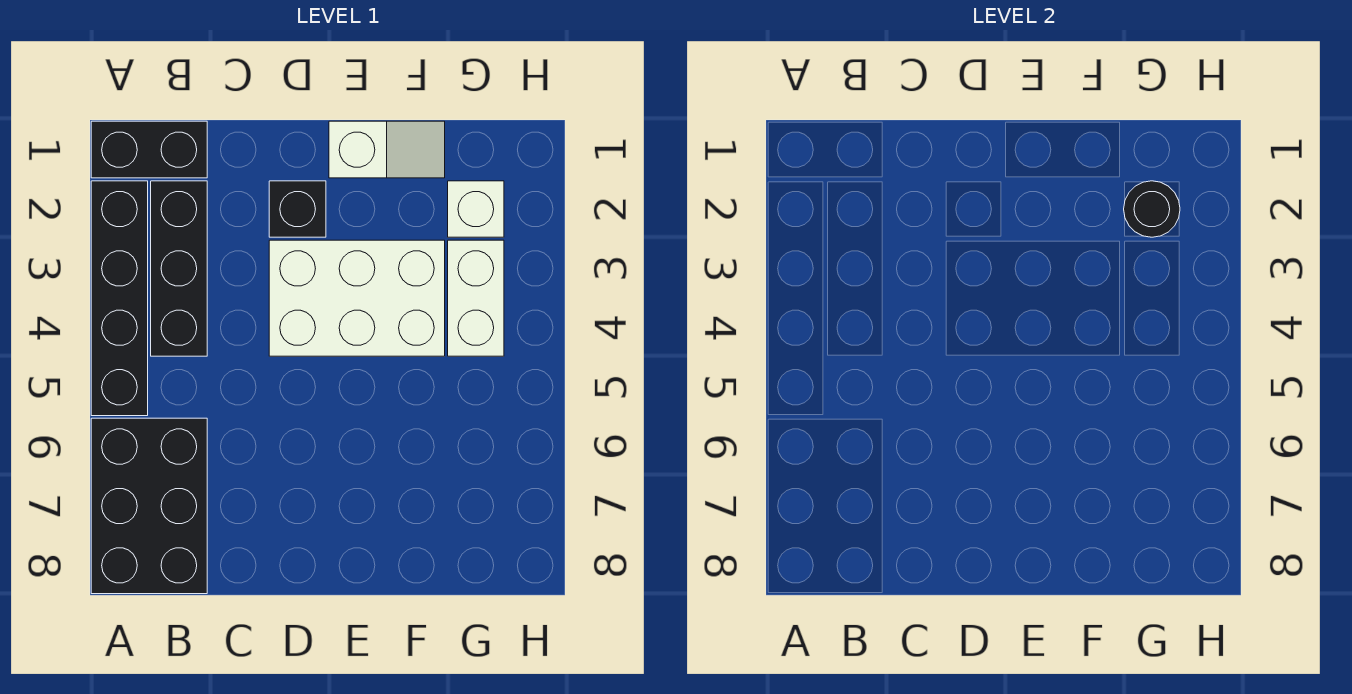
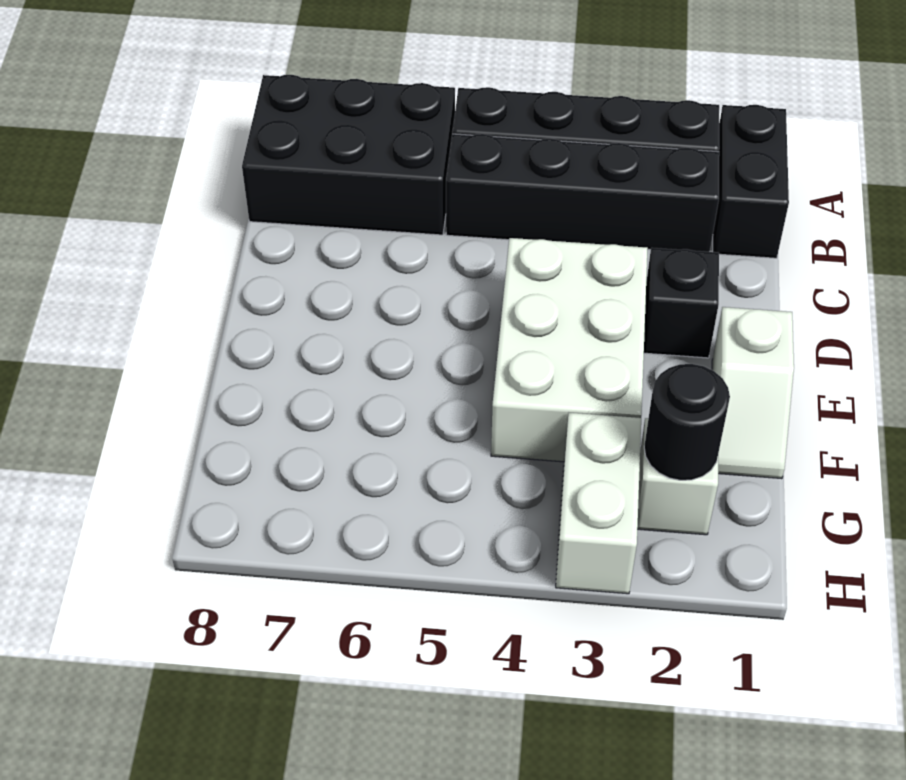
black brick B2:B4 level 1 -> black brick B2:B5 level 1
white brick G3:G4 level 1 -> white brick G3:H3 level 1

